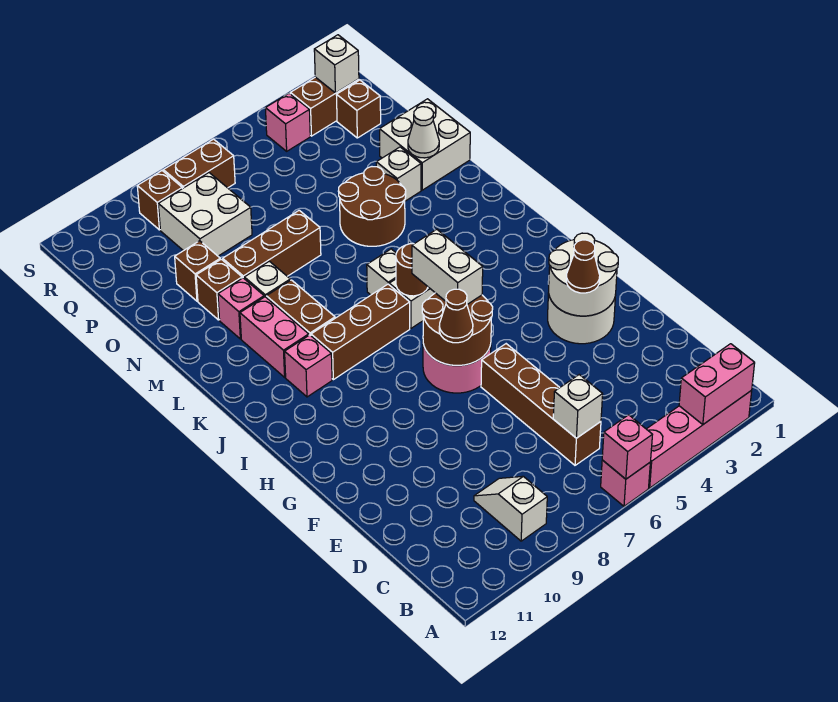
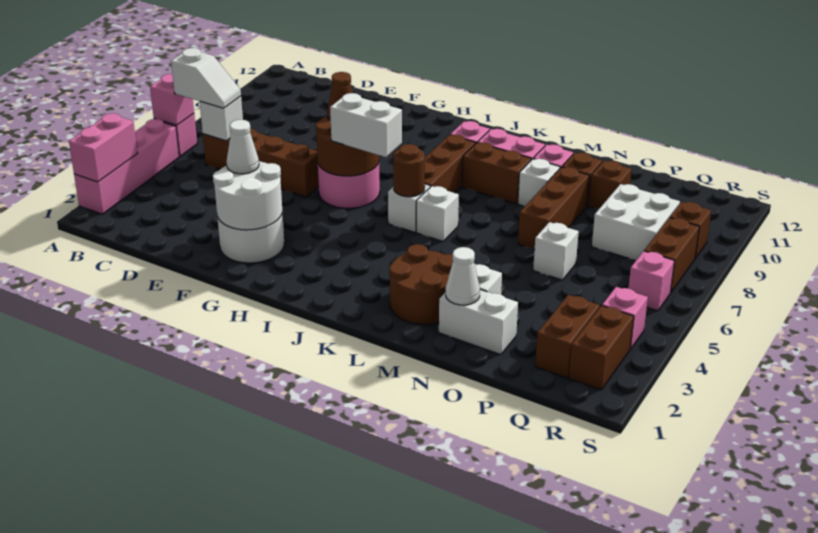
white slope B9:C9 level 1 top B -> white slope B6:C6 level 3 top B
brown cone F3 level 3 -> white cone F3 level 3
brown round brick M4:N5 level 1 -> brown round brick L2:M3 level 1
white brick N1:O2 level 1 -> white brick N2:O2 level 1
brown brick Q2 level 1 -> brown brick Q2:Q3 level 1
white brick R2 level 2 -> white brick O6 level 1
none -> pink brick R6 level 1

